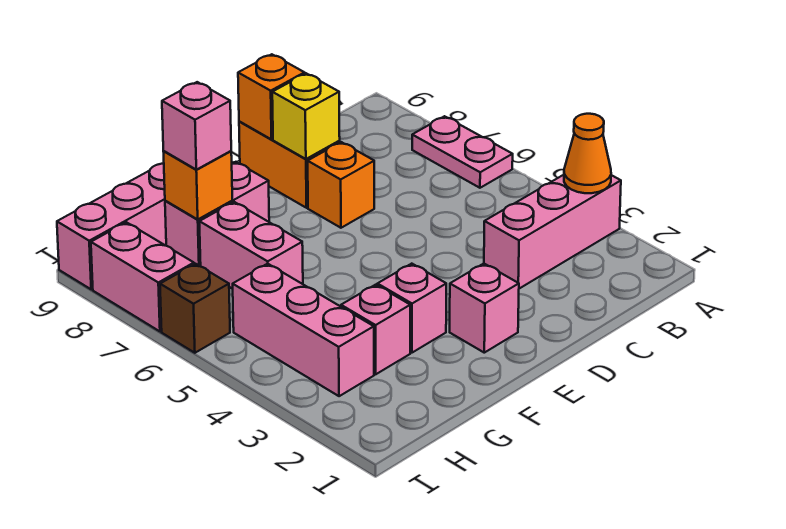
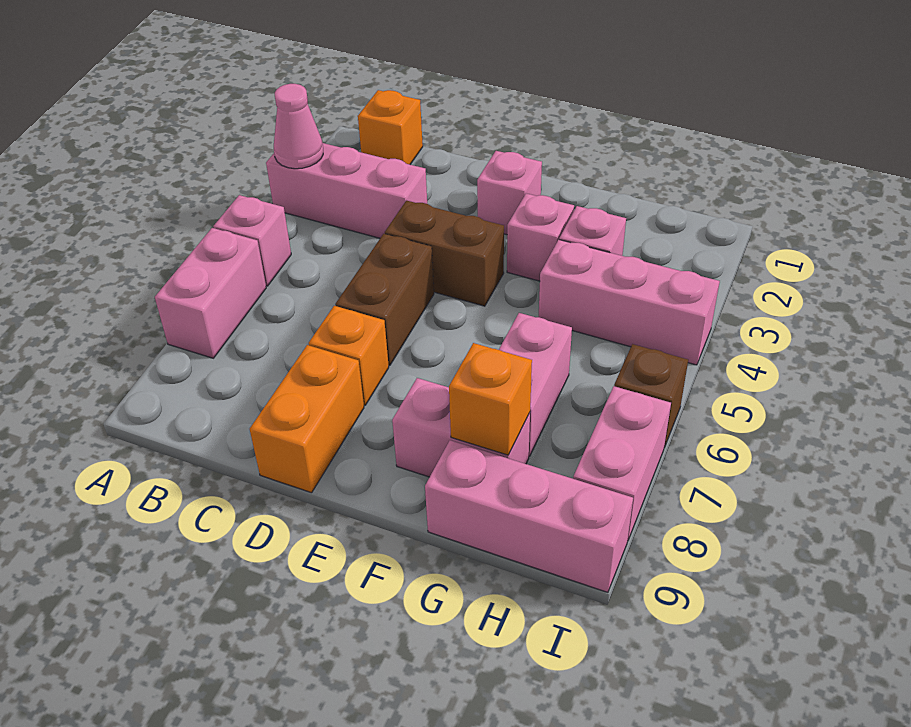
orange cone A3 level 2 -> pink cone A3 level 2
pink plate A6:A7 level 1 -> pink brick A6:A7 level 1
none -> brown brick D4:E4 level 1
none -> brown brick D5:D6 level 1
yellow brick D8 level 2 -> none
orange brick D9 level 2 -> orange brick B1 level 1
pink brick G8 level 3 -> pink brick A5 level 1
pink brick H3:H5 level 1 -> pink brick G4:I4 level 1

